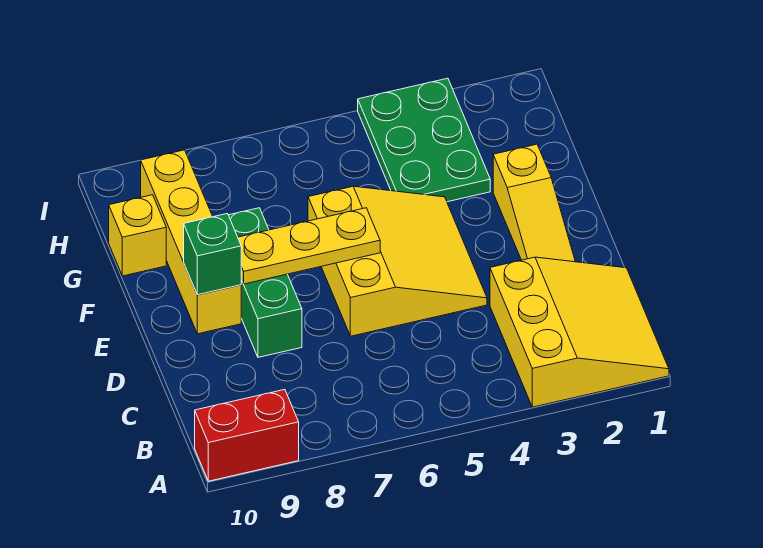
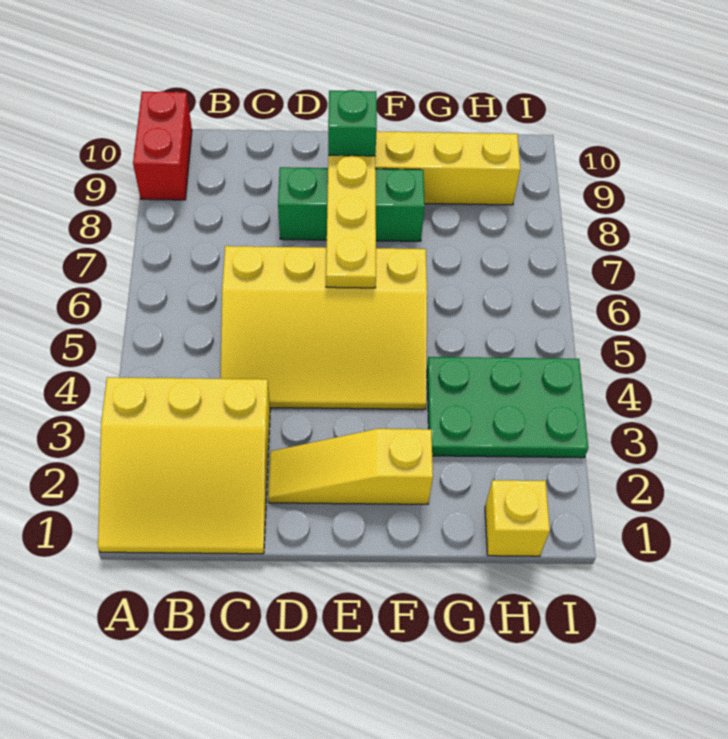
yellow slope D4:F6 level 1 top 6 -> yellow slope C4:F6 level 1 top 6
yellow brick G10 level 1 -> yellow brick H1 level 1

